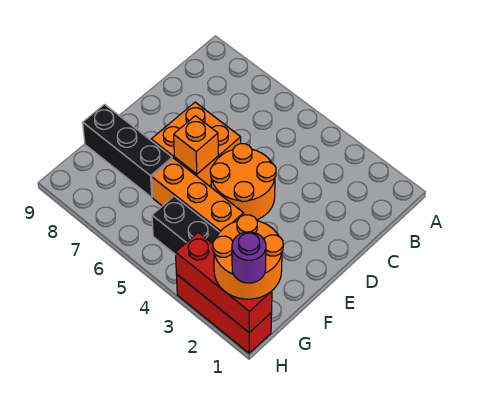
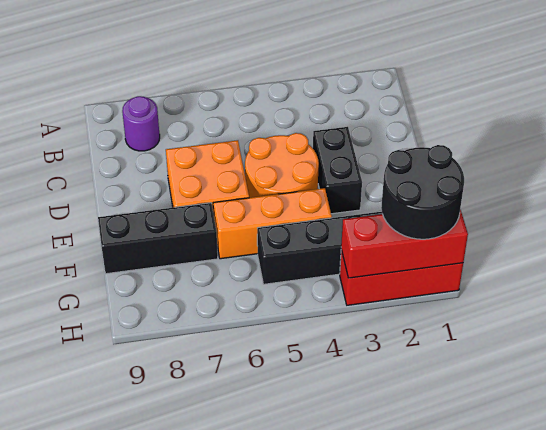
none -> black brick D3:E3 level 1
orange brick E6 level 2 -> none
orange round brick G1:H2 level 3 -> black round brick G1:H2 level 3
purple round brick H1 level 4 -> purple round brick B8 level 1

